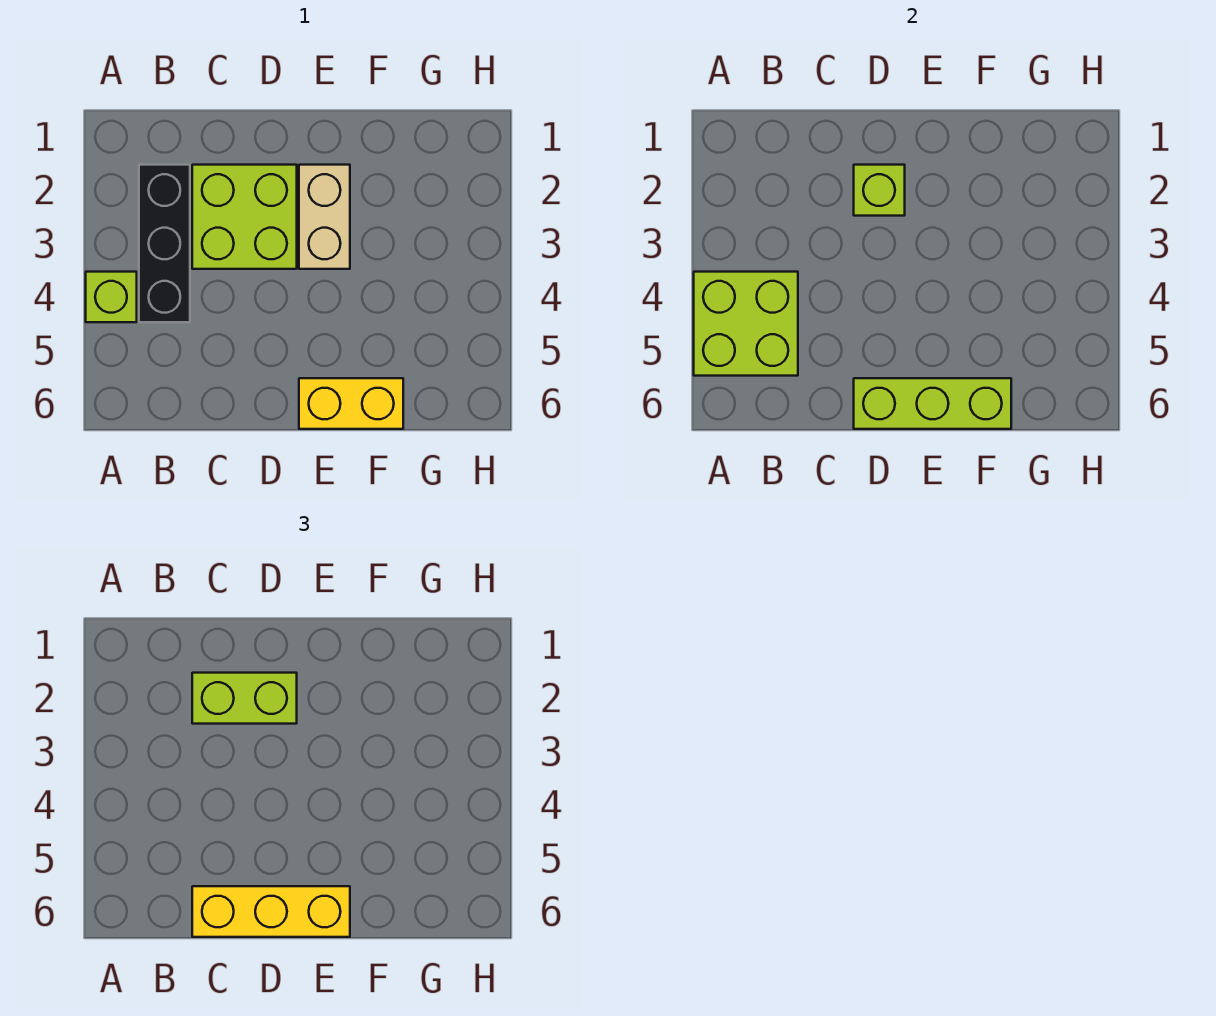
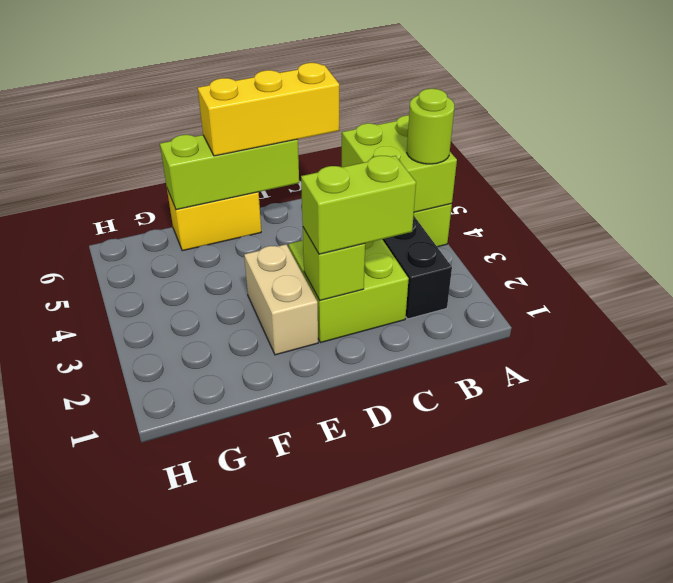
none -> lime round brick A4 level 3

